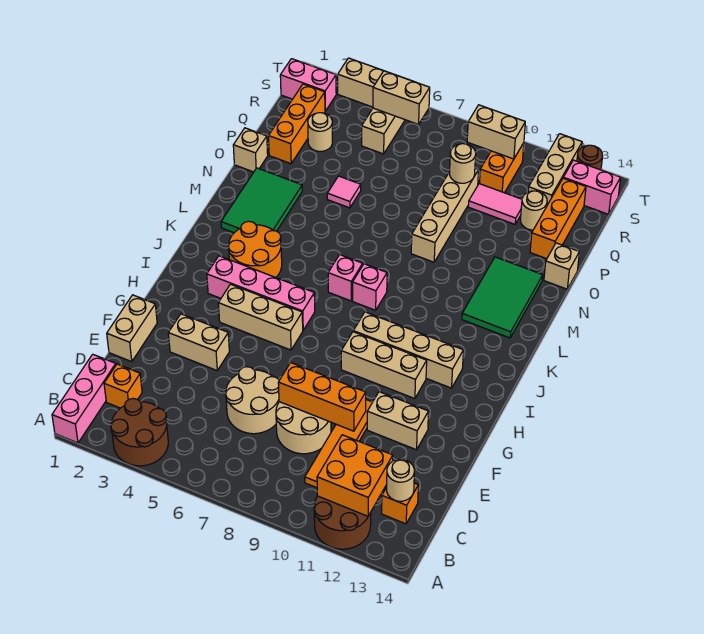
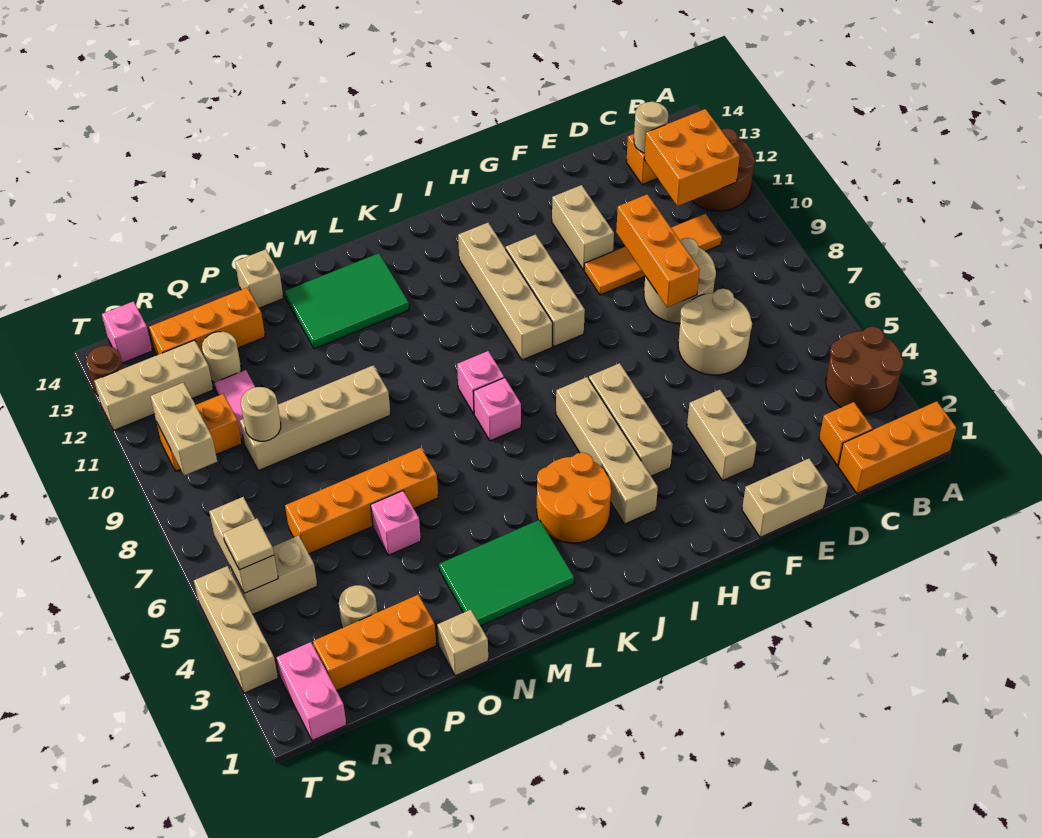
pink brick A1:C1 level 1 -> orange brick A1:C1 level 1
pink brick I3:I6 level 1 -> tan brick I3:I6 level 1
none -> orange brick N6:Q6 level 1
pink tile O5 level 1 -> pink brick O5 level 1
none -> tan tile S5 level 3
pink brick S13:S14 level 1 -> pink brick S14 level 1

